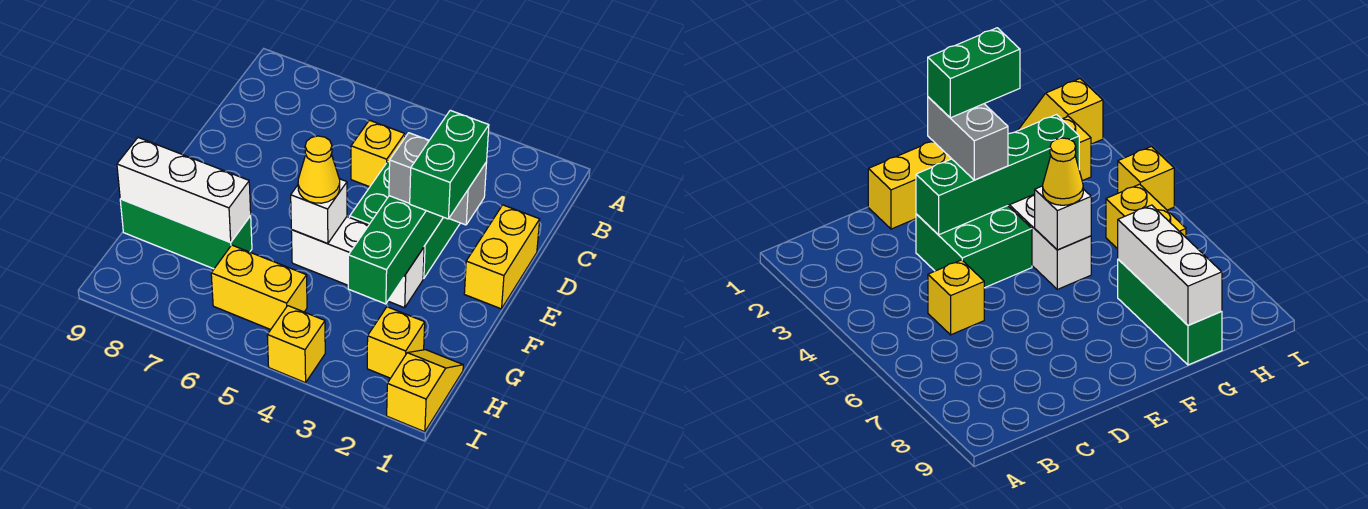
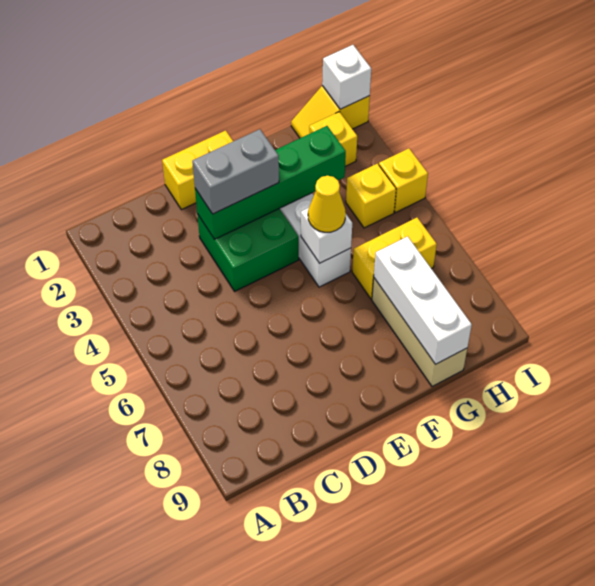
yellow brick C5 level 1 -> yellow brick H4 level 1
grey brick E2:E3 level 3 -> grey brick D3:E3 level 3
green brick E2:F2 level 4 -> none
green brick G7:G9 level 1 -> tan brick G7:G9 level 1
yellow brick H5:H6 level 1 -> yellow brick G6:H6 level 1
none -> white brick I1 level 2

